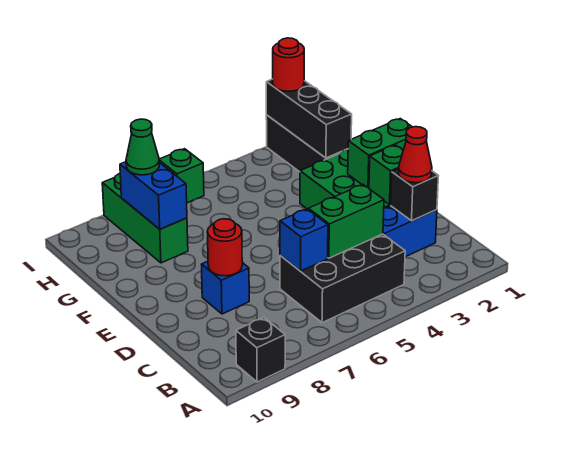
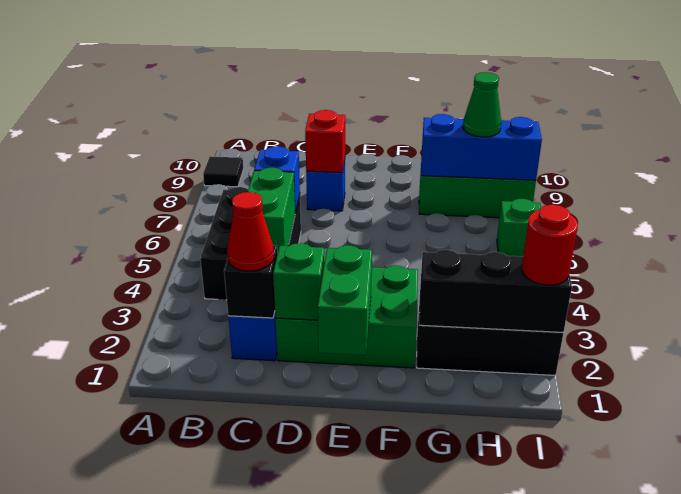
black brick A9 level 1 -> black tile A9 level 1
red round brick D8 level 2 -> red brick D8 level 2
blue brick G8:H8 level 2 -> blue brick G8:I8 level 2

